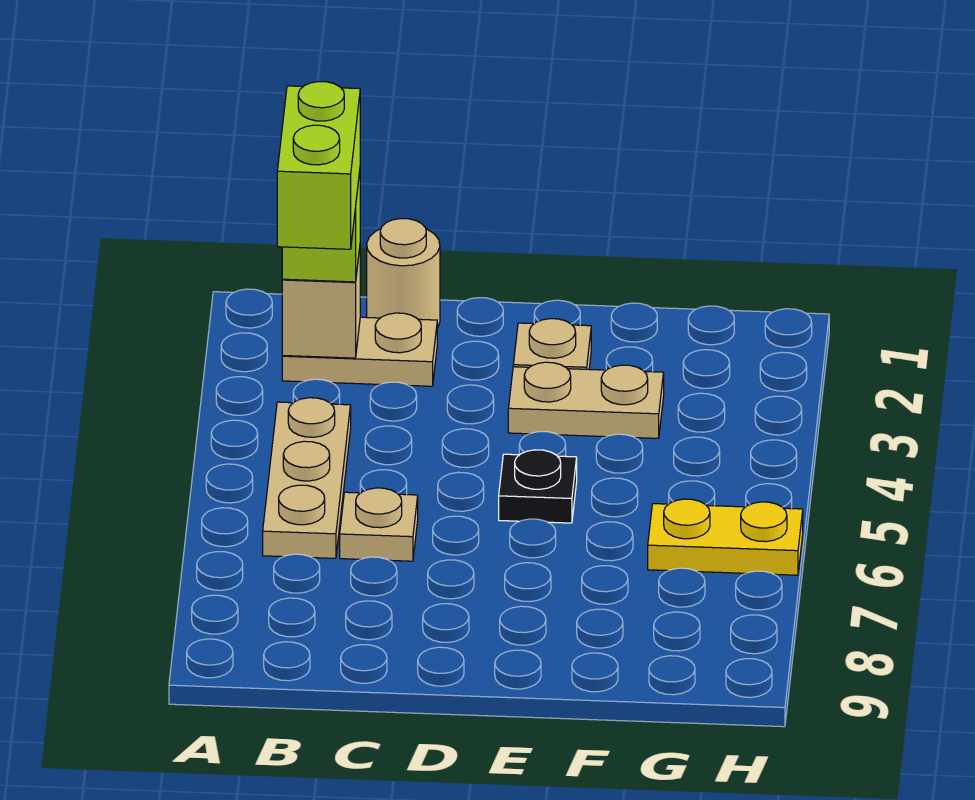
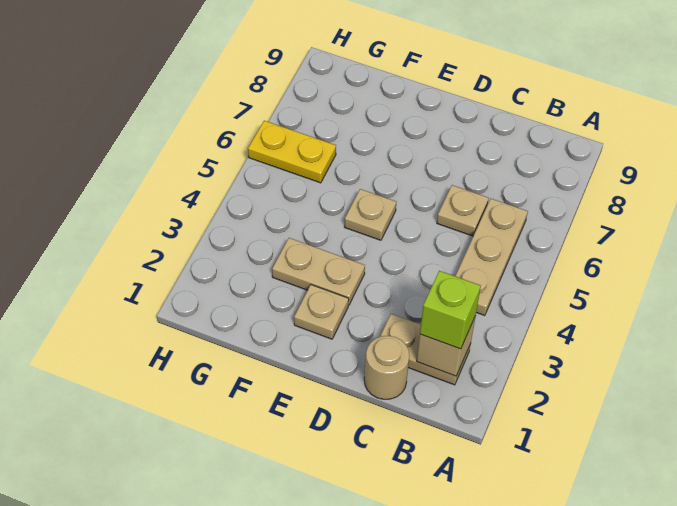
lime brick B2:B3 level 4 -> none
black plate E5 level 1 -> tan plate E5 level 1

